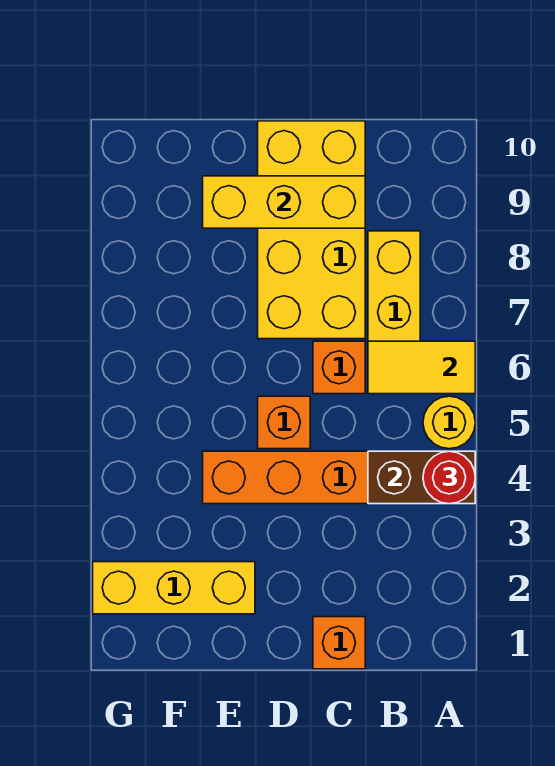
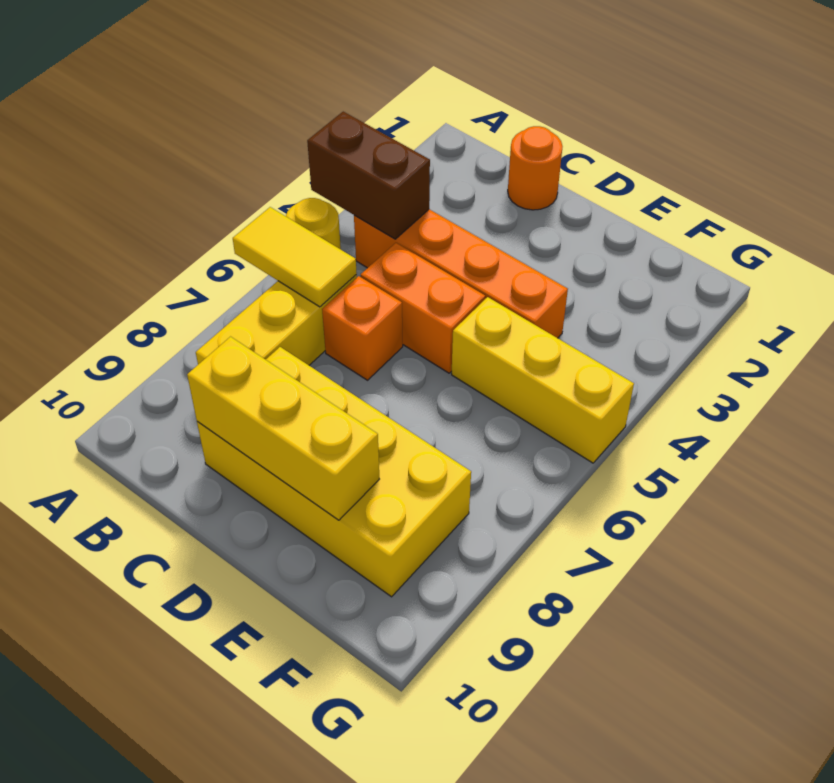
red round brick A4 level 3 -> none
orange brick C1 level 1 -> orange round brick C1 level 1
yellow brick C7:D10 level 1 -> yellow brick C8:F9 level 1
orange brick D5 level 1 -> orange brick C5:D5 level 1
yellow brick E2:G2 level 1 -> yellow brick E5:G5 level 1

